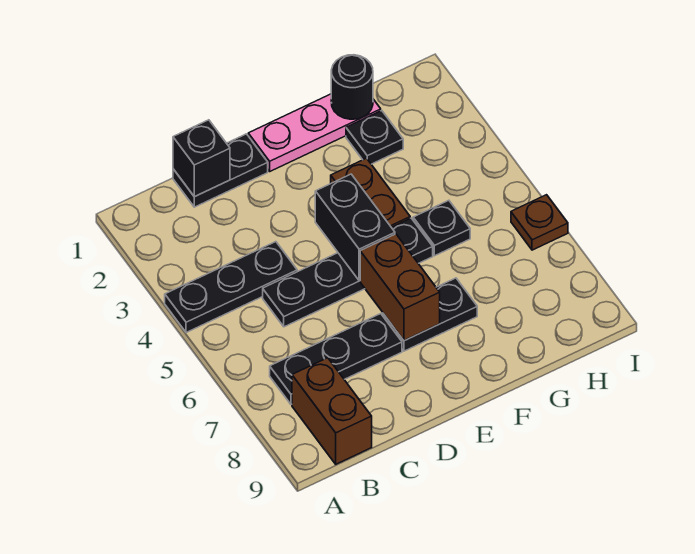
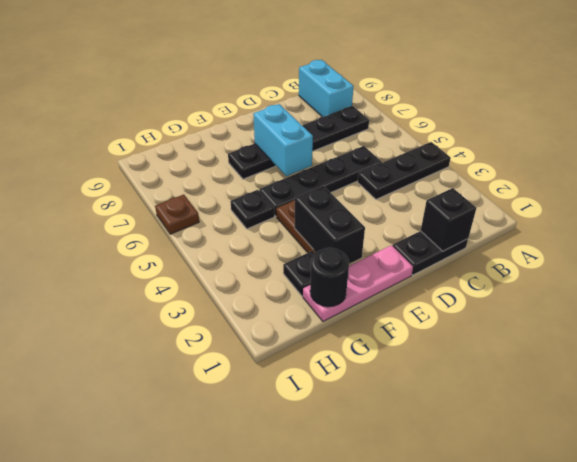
brown brick B8:B9 level 1 -> cyan brick B8:B9 level 1
black brick E4:E5 level 2 -> black brick F2:F3 level 2
brown brick E6:E7 level 2 -> cyan brick E6:E7 level 2

